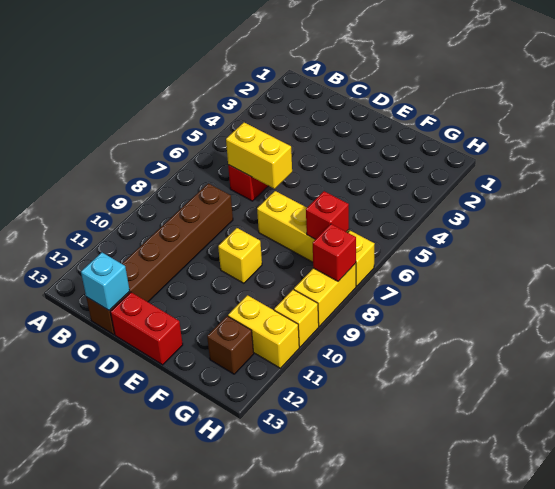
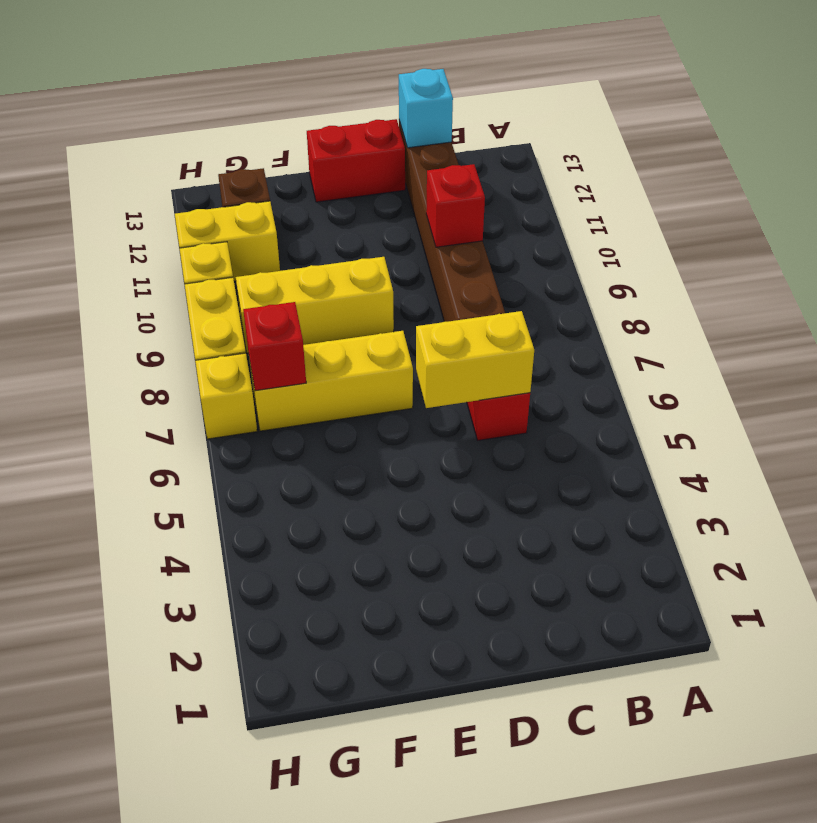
yellow brick E9 level 1 -> yellow brick E9:G9 level 1
red brick H8 level 2 -> red brick C10 level 2

